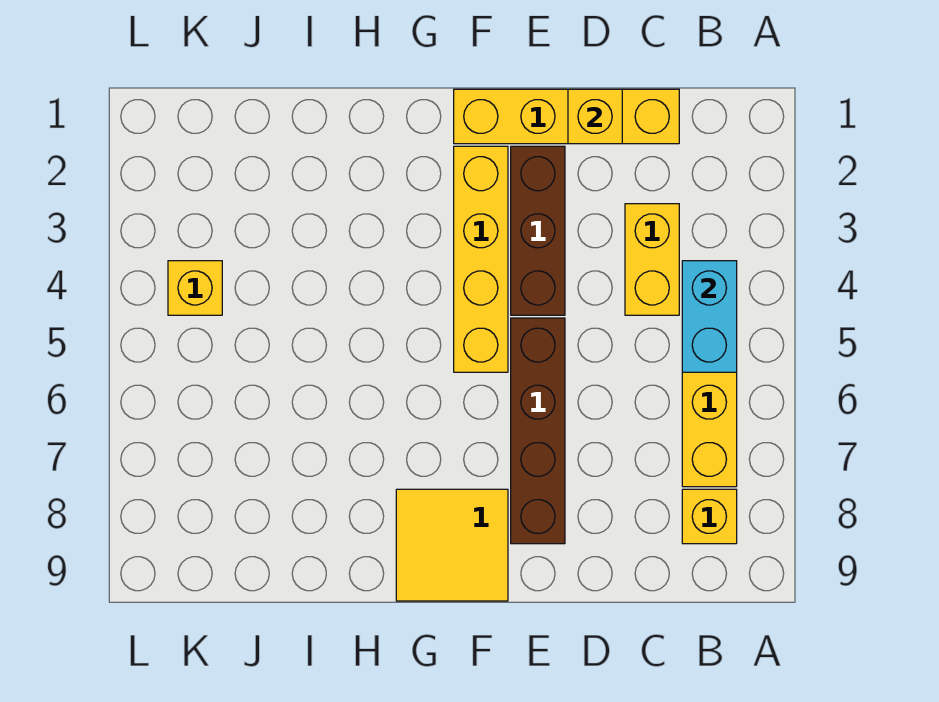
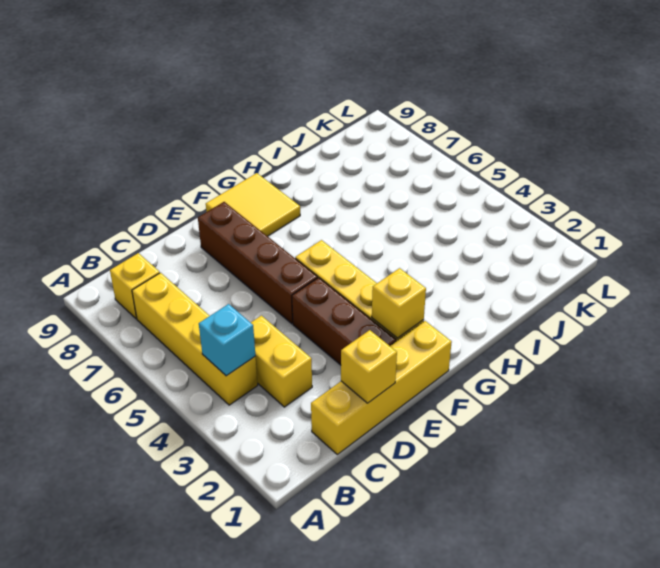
cyan brick B4:B5 level 2 -> cyan brick B4 level 2
yellow brick K4 level 1 -> yellow brick F2 level 2

